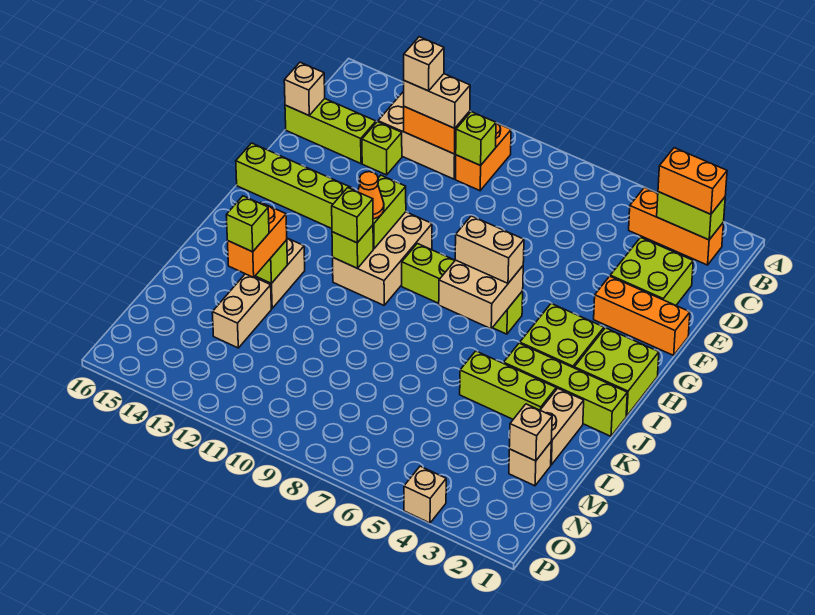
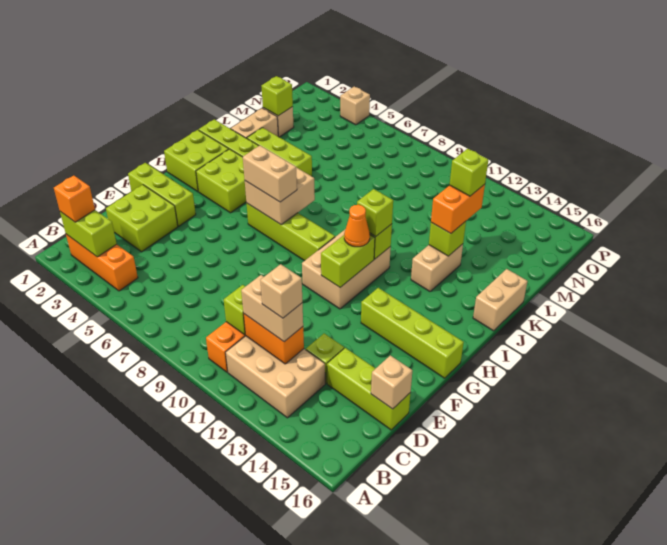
orange brick B2:B3 level 3 -> orange brick B2 level 3
orange brick F1:F3 level 1 -> lime brick F1:F3 level 1
tan brick L13:M13 level 1 -> tan brick J16:K16 level 1
tan brick M2 level 2 -> lime brick M2 level 2

